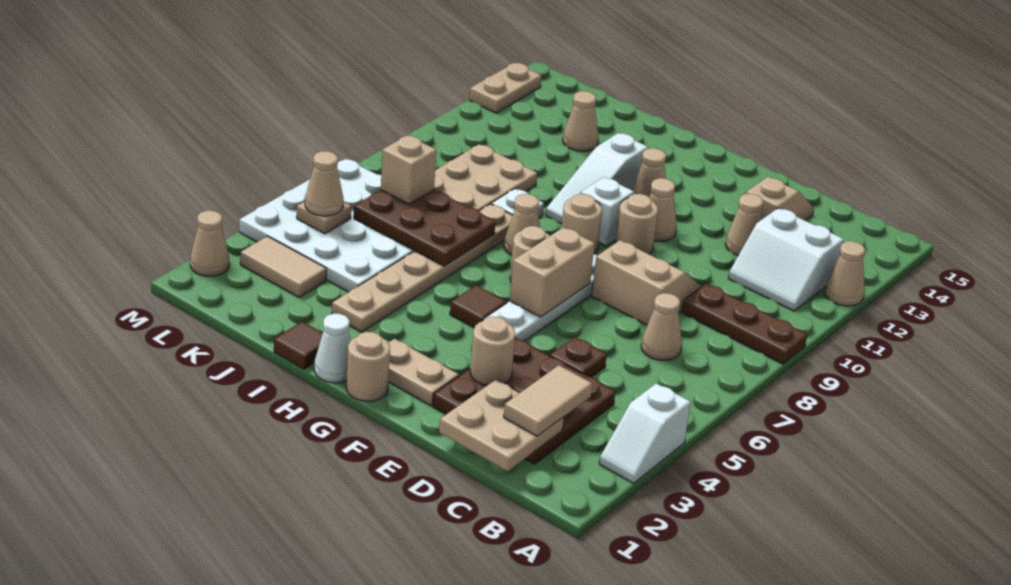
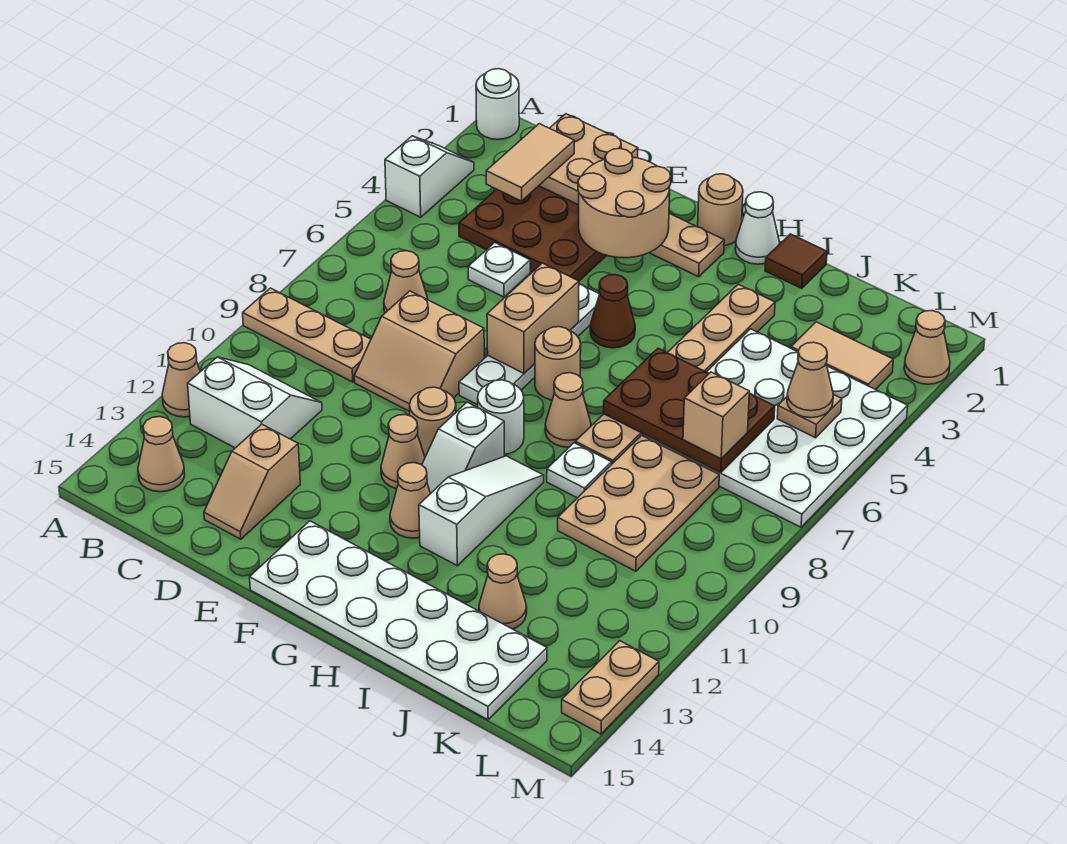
none -> white round brick A1 level 1
brown plate A9:C9 level 1 -> tan plate A9:C9 level 1
brown plate D5 level 1 -> white plate D5 level 1
tan cone D12 level 1 -> tan cone B14 level 1
tan round brick E3 level 2 -> tan round brick E2:F3 level 2
none -> white plate F14:K15 level 1
brown tile G5 level 1 -> brown cone G5 level 1
tan round brick G9 level 1 -> white round brick G9 level 1

